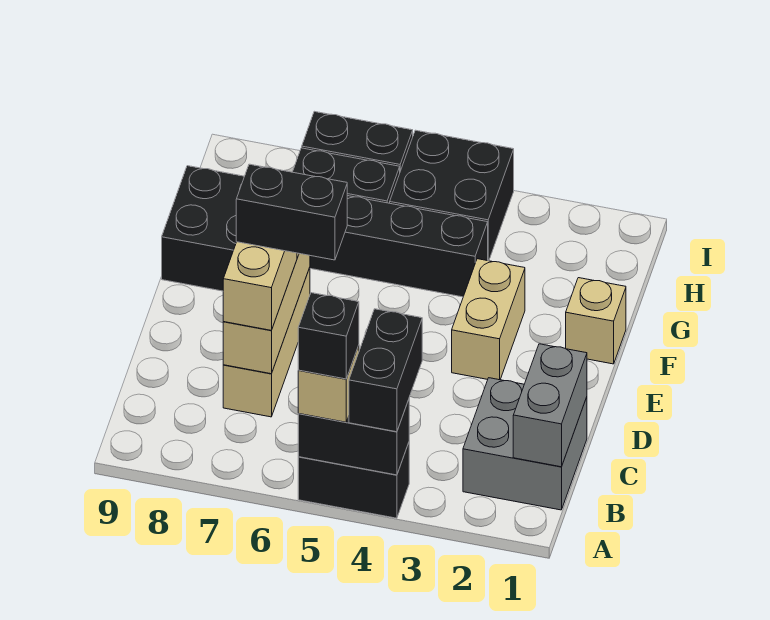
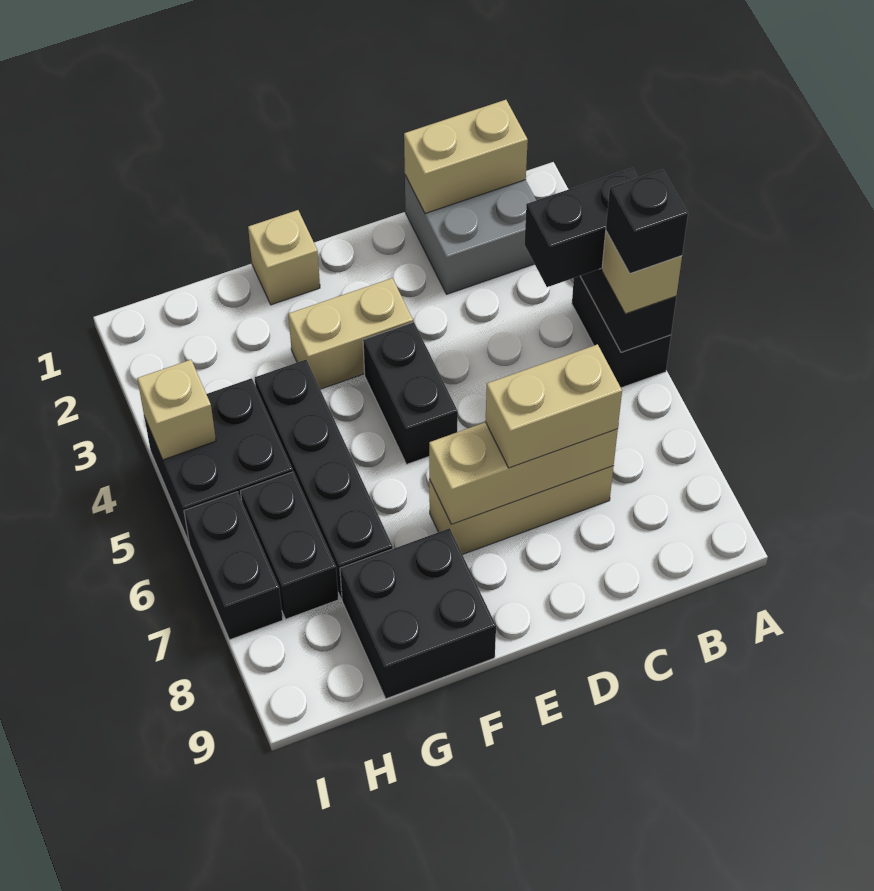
grey brick B1:C1 level 2 -> tan brick B1:C1 level 2
black brick D6:D7 level 4 -> black brick E4:E5 level 1
none -> tan brick I4 level 2

